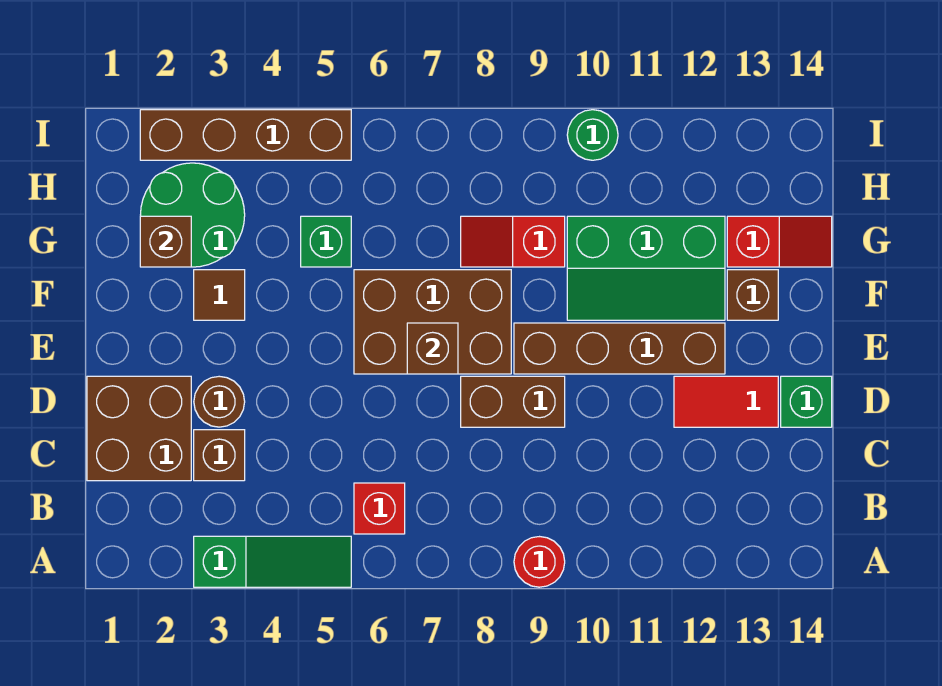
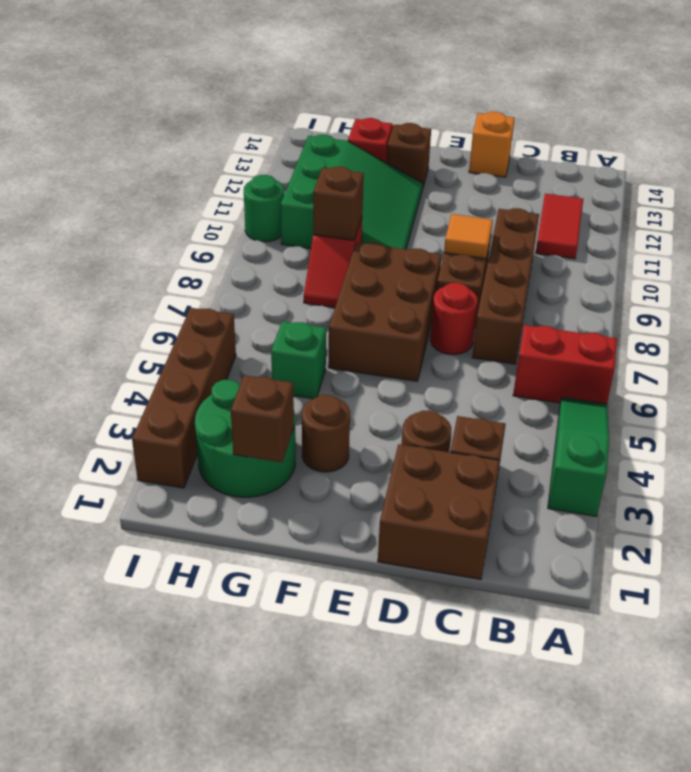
red round brick A9 level 1 -> red round brick D7 level 1
red brick B6 level 1 -> red brick A6:B6 level 1
none -> orange tile D9 level 2
red tile D12:D13 level 1 -> red tile B11:B12 level 1
green brick D14 level 1 -> orange brick D14 level 1
brown brick E7 level 2 -> brown brick G9 level 2
brown brick E9:E12 level 1 -> brown brick C7:C10 level 1
brown tile F3 level 1 -> brown round brick F3 level 1
green slope F10:G12 level 1 top G -> green slope F10:H12 level 1 top H

